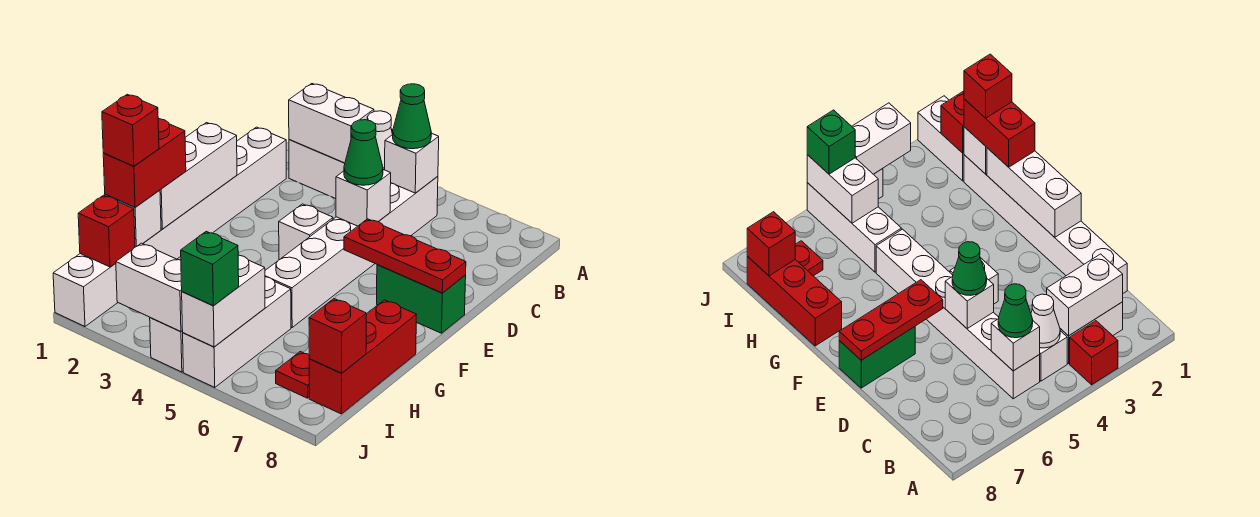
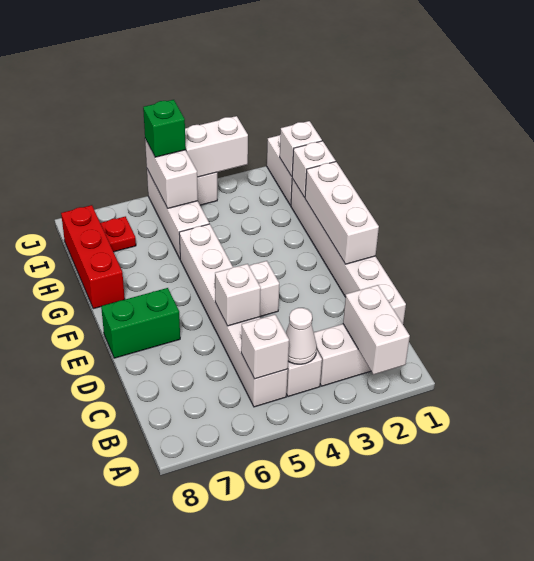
red brick A3 level 1 -> none
white brick B2:B3 level 2 -> white brick A2:B2 level 2
green cone B5 level 3 -> none
green cone D5 level 3 -> none
red plate E6:E8 level 2 -> none
red brick G1:H1 level 3 -> none
red brick H1 level 4 -> none
red brick I1 level 2 -> white brick I1 level 2
red brick I8 level 2 -> none

